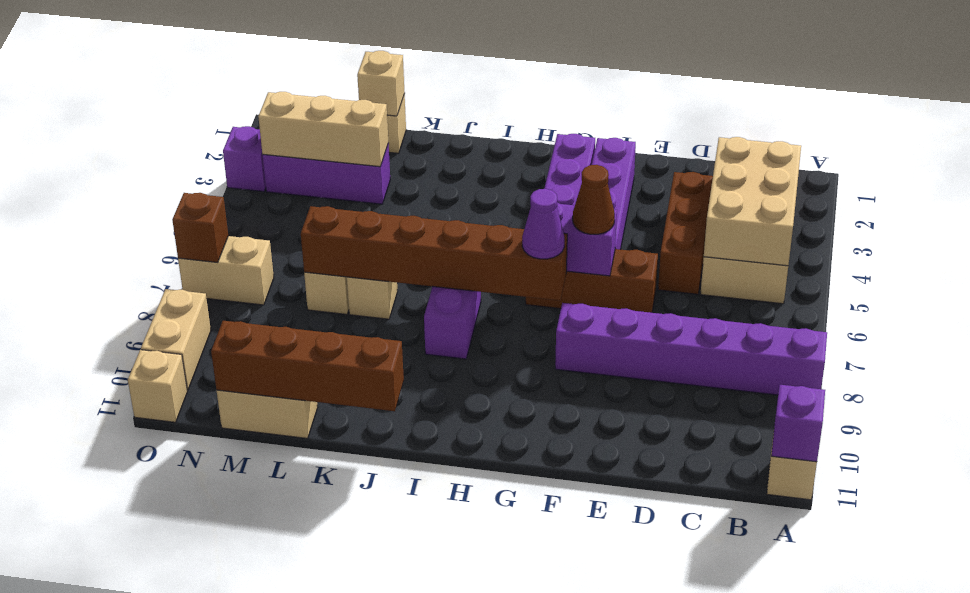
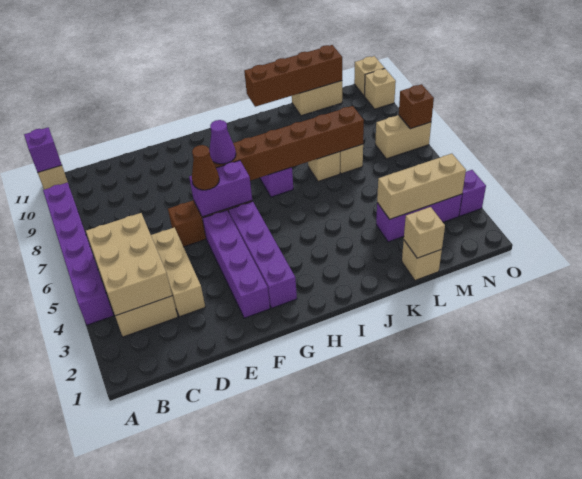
purple brick A8:F8 level 1 -> purple brick A4:A9 level 1
brown brick D3:D5 level 1 -> tan brick D3:D5 level 1
tan brick O9:O10 level 1 -> tan brick O10 level 1

